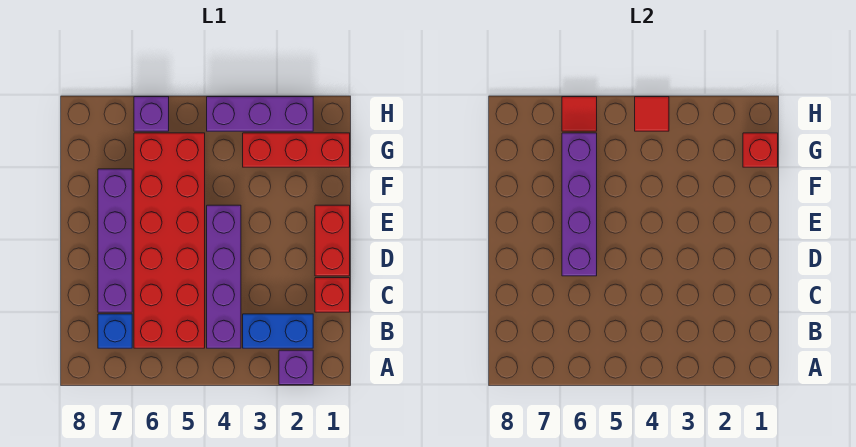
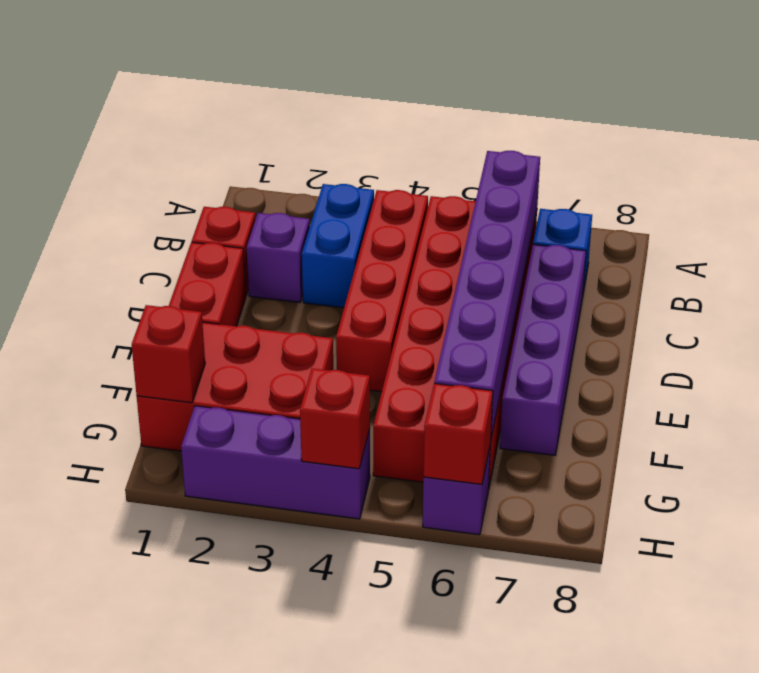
purple brick A2 level 1 -> purple brick C2 level 1
blue brick B2:B3 level 1 -> blue brick B3:C3 level 1
purple brick B4:E4 level 1 -> red brick B4:E4 level 1
purple brick D6:G6 level 2 -> purple brick B6:G6 level 2
red brick G1:G3 level 1 -> red brick F1:G3 level 1
red tile H4 level 2 -> red brick H4 level 2
red tile H6 level 2 -> red brick H6 level 2

